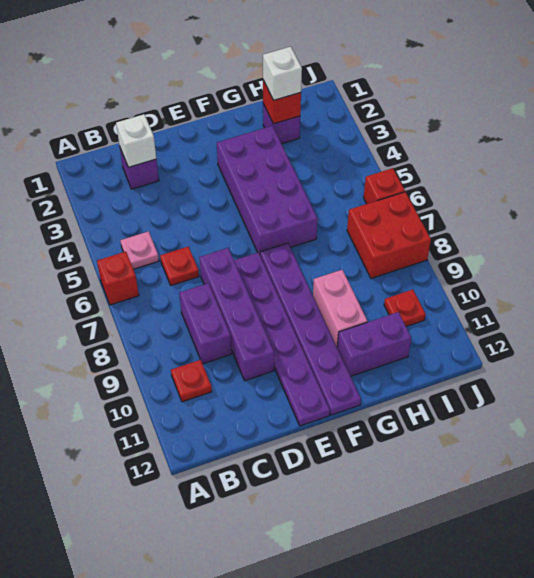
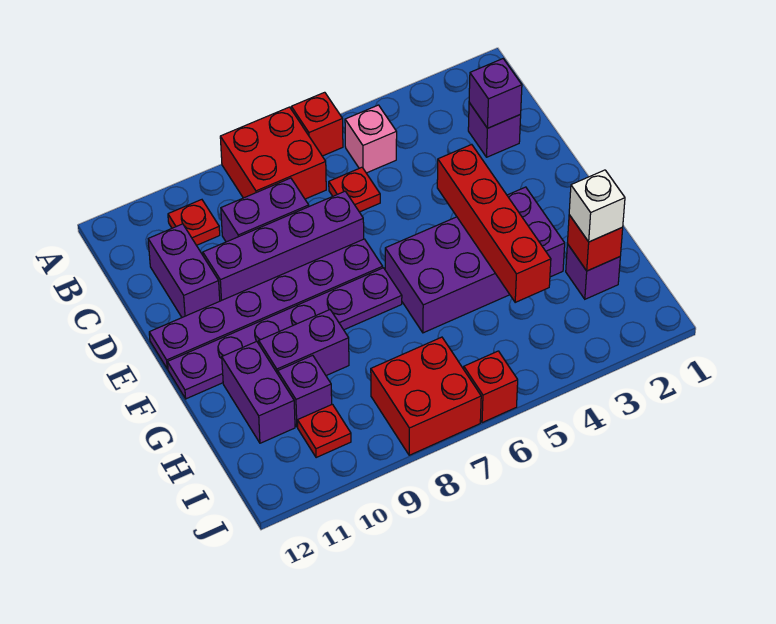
none -> red brick A7:B8 level 1
pink plate B5 level 1 -> pink brick B5 level 1
white brick C2 level 2 -> purple brick C2 level 2
none -> purple brick C11:D11 level 1
none -> red brick E4:H4 level 2
pink brick G9:G10 level 1 -> purple brick G9:G10 level 1
none -> purple brick H10 level 1

